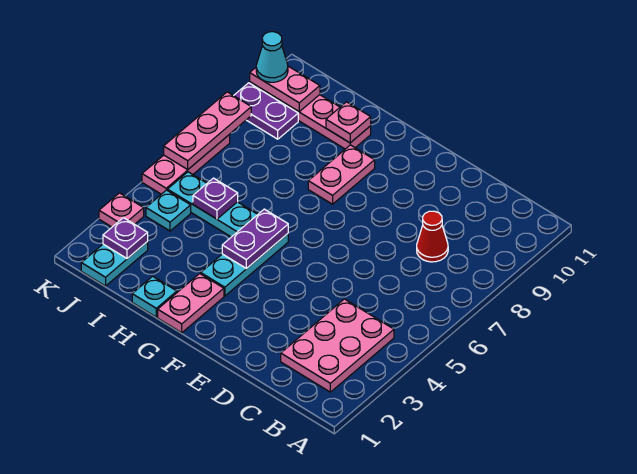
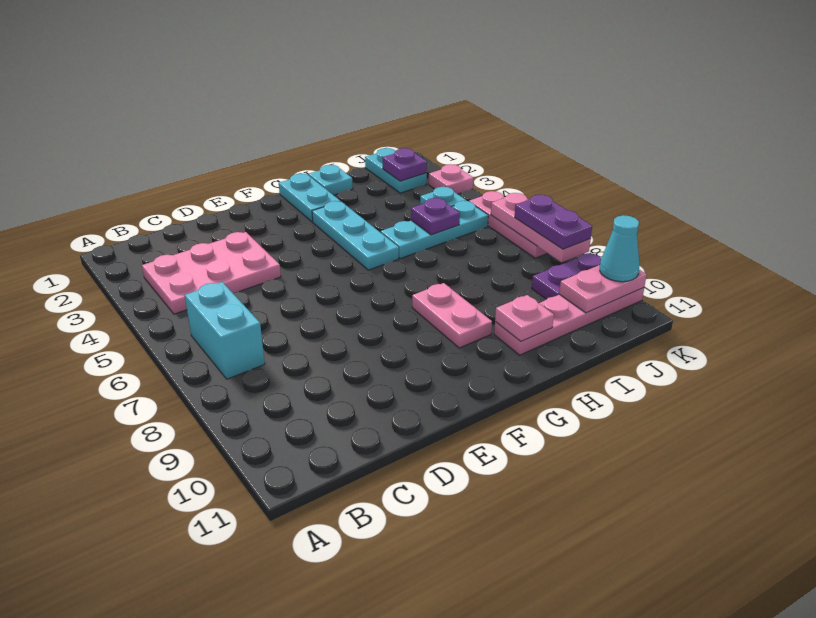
pink plate B2:C4 level 1 -> pink plate B3:D4 level 1
none -> cyan brick B6:B7 level 1
red cone C8 level 1 -> none
pink plate G1:G2 level 1 -> cyan plate G1:G2 level 1
purple plate G4:G5 level 2 -> purple plate K7:K8 level 3

